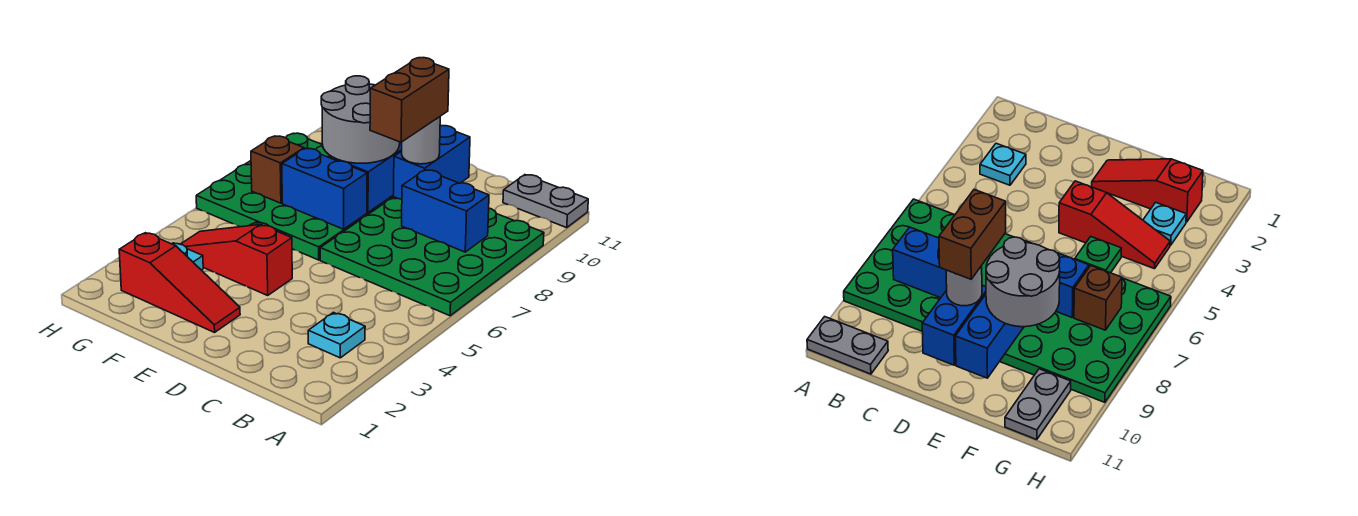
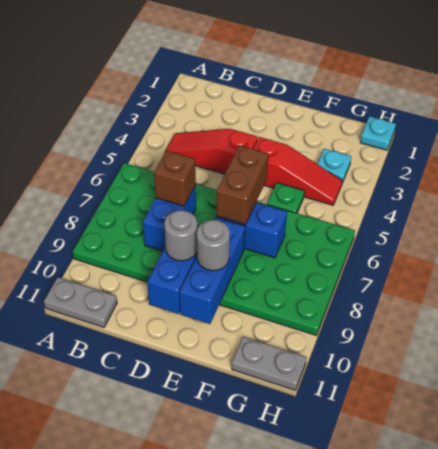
cyan plate B3 level 1 -> cyan plate H1 level 1
blue brick B8:C8 level 2 -> blue brick C7:C8 level 2
brown brick D8:D9 level 4 -> brown brick E6:E7 level 3
red slope E2:G2 level 1 top G -> red slope B4:D4 level 1 top D
grey round brick E8:F9 level 3 -> grey round brick E9 level 3
brown brick G7 level 2 -> brown brick C7 level 3
grey plate G10:G11 level 1 -> grey plate G11:H11 level 1

